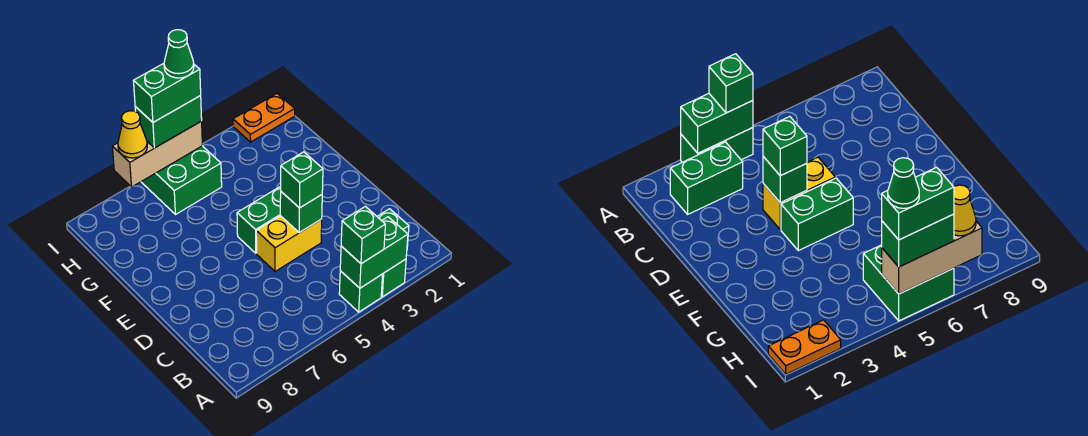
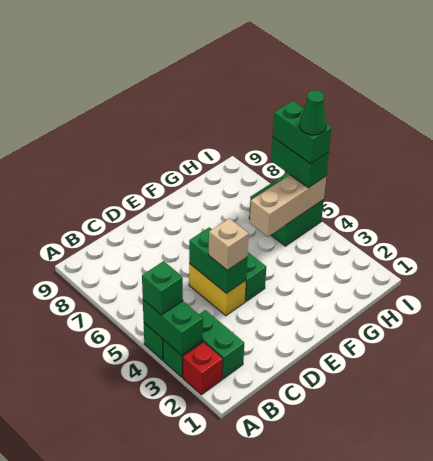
none -> red brick A2 level 1
green brick D4 level 2 -> green brick D4:D5 level 2
green brick D4 level 3 -> tan brick D4 level 3
orange plate I1:I2 level 1 -> none
tan brick I5:I7 level 2 -> tan brick G5:I5 level 2
yellow cone I7 level 3 -> none

